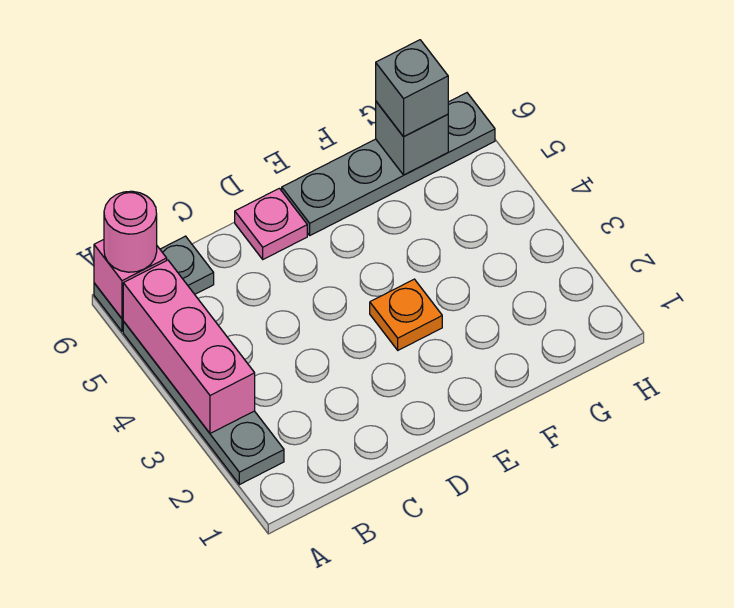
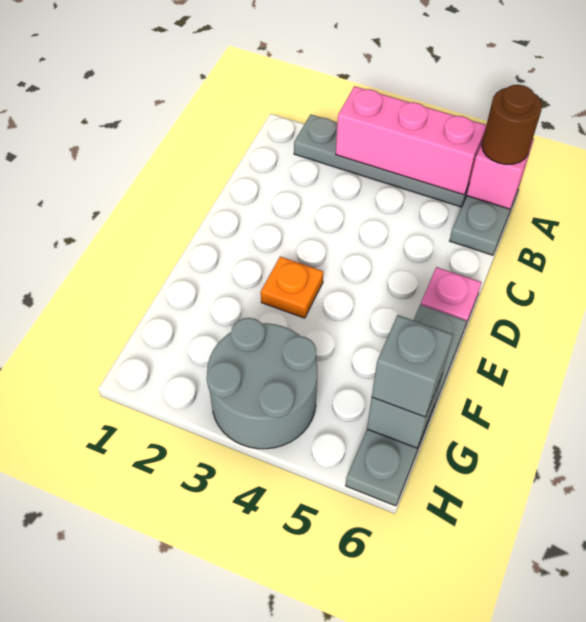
pink round brick A6 level 3 -> brown round brick A6 level 3
none -> grey round brick G3:H4 level 1

